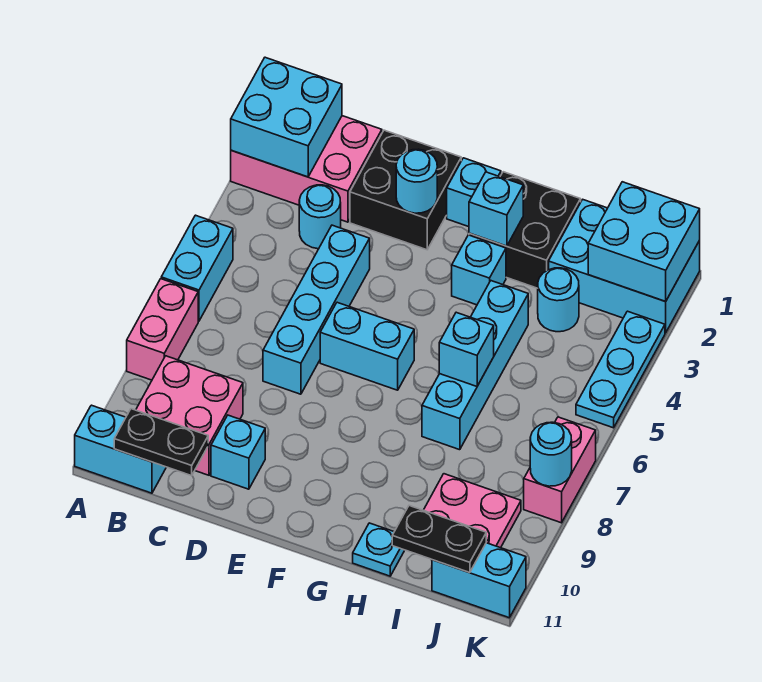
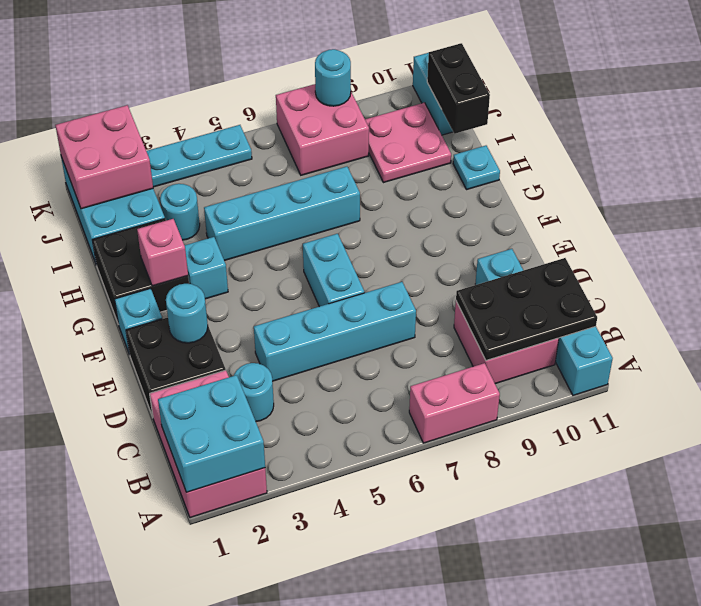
cyan brick A5:A6 level 1 -> none
black plate B11:C11 level 2 -> black plate B9:C11 level 2
cyan brick G2 level 2 -> pink brick G2 level 2
cyan brick H6 level 2 -> none
black plate I11:J11 level 2 -> black brick I11:J11 level 2
cyan brick J1:K2 level 2 -> pink brick J1:K2 level 2
pink brick K7:K8 level 1 -> pink brick J7:K8 level 1

